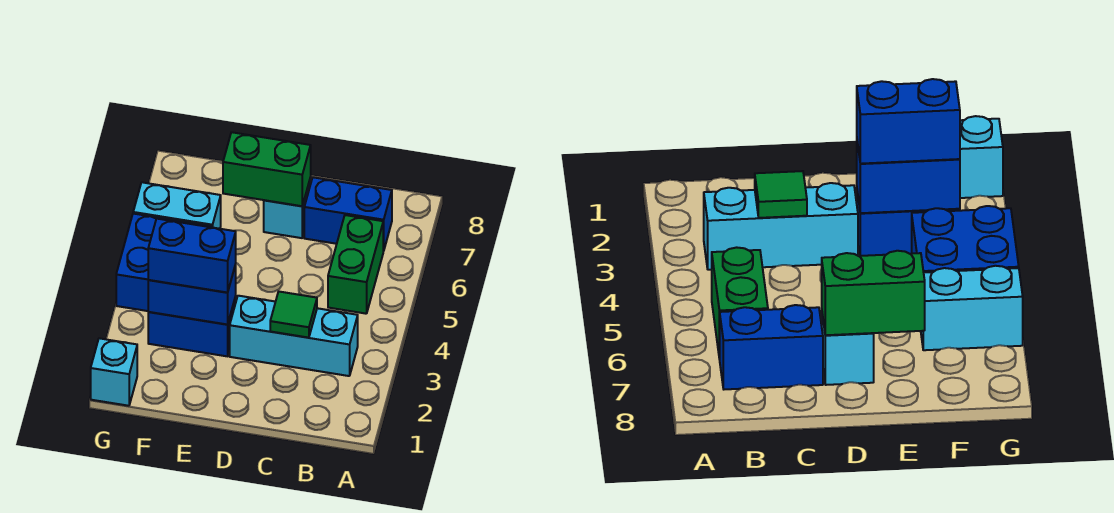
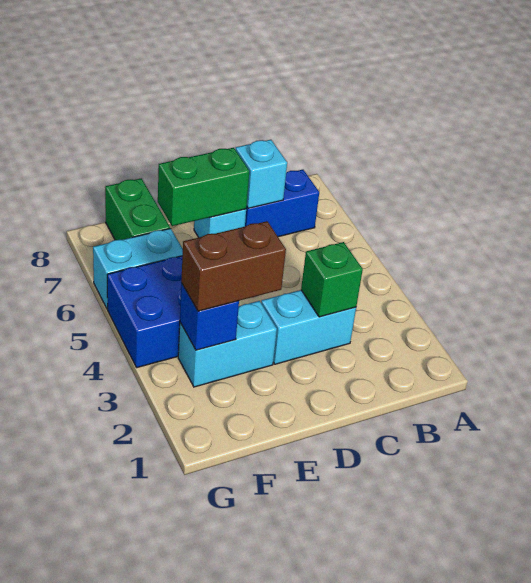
cyan brick B3:D3 level 1 -> cyan brick C3:D3 level 1
green brick B5:B6 level 1 -> green brick F7:F8 level 1
green tile C3 level 2 -> green brick C3 level 2
blue brick E3:F3 level 1 -> cyan brick E3:F3 level 1
blue brick E3:F3 level 2 -> blue brick F3 level 2
blue brick E3:F3 level 3 -> brown brick E3:F3 level 3
cyan brick G1 level 1 -> cyan brick C7 level 2

